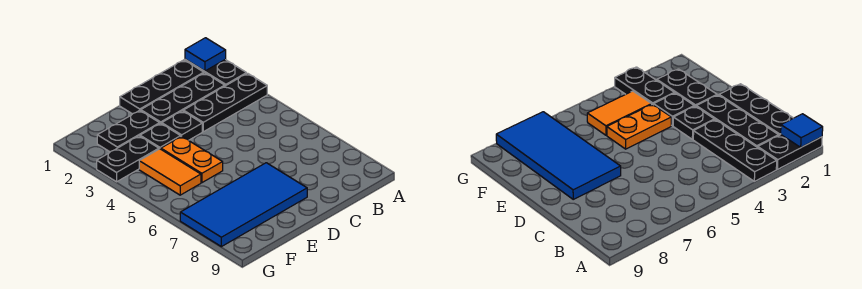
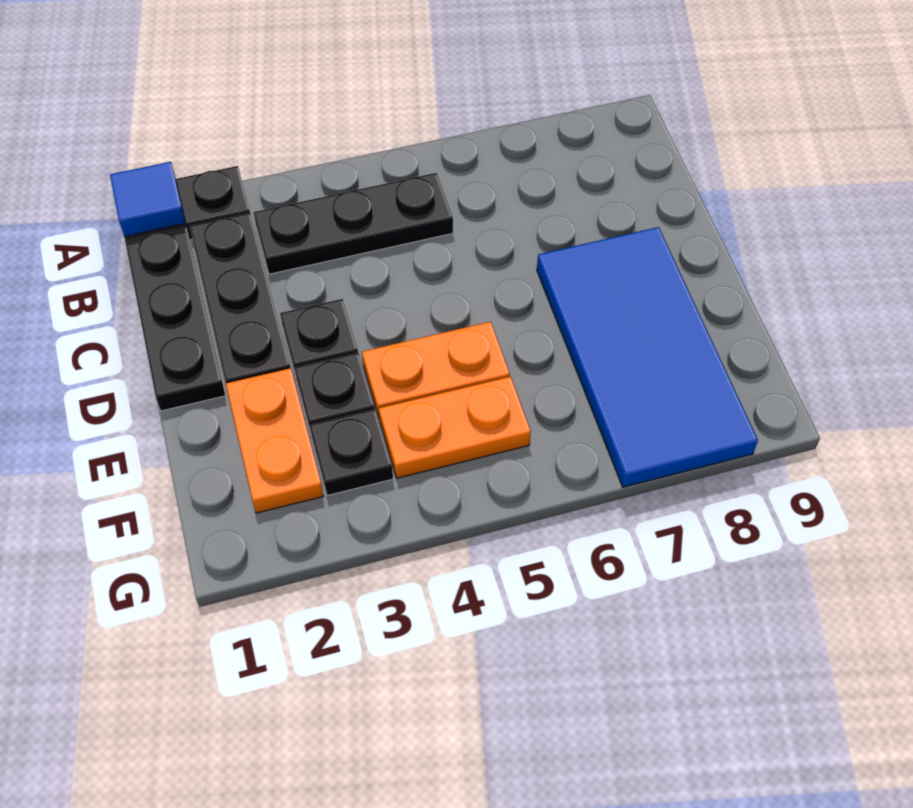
black plate A3:C3 level 1 -> black plate B3:B5 level 1
black plate E2:F2 level 1 -> orange plate E2:F2 level 1
black plate F3:G3 level 1 -> black plate F3 level 1
orange tile F4:F5 level 1 -> orange plate F4:F5 level 1

